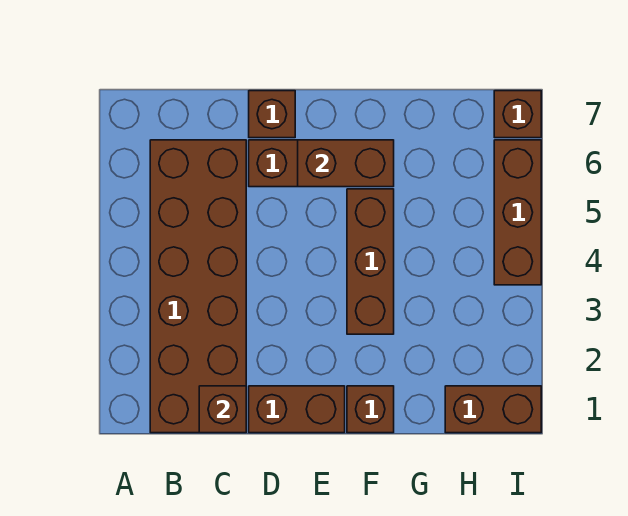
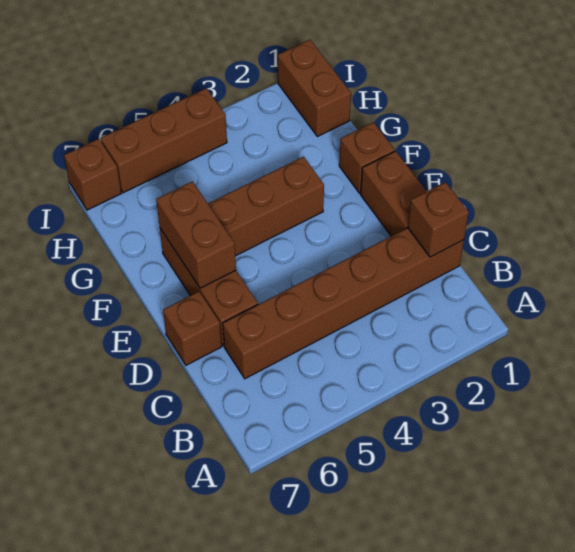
brown brick B1:C6 level 1 -> brown brick C1:C6 level 1

